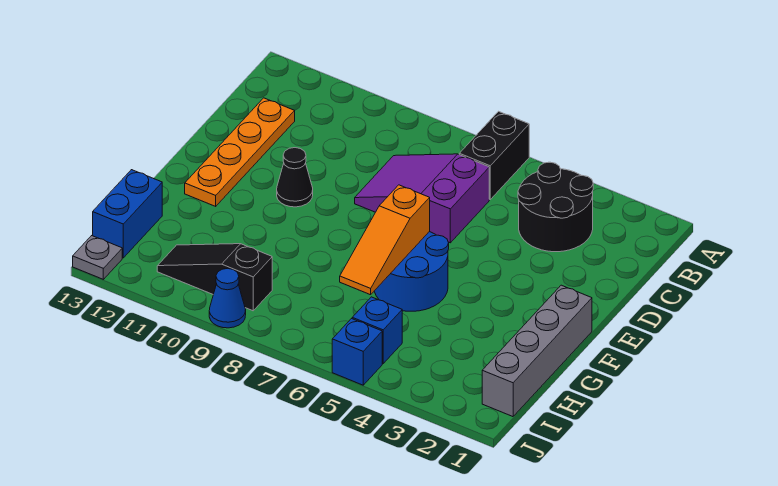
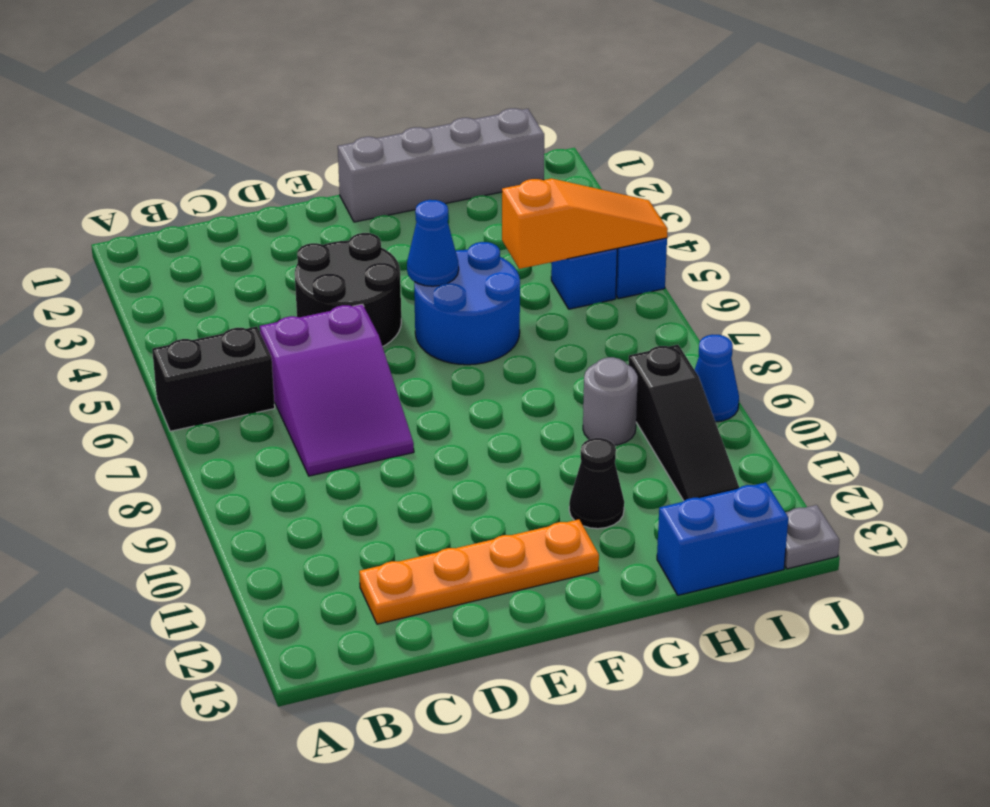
black round brick B3:C4 level 1 -> black round brick D4:E5 level 1
black cone E10 level 1 -> black cone G11 level 1
none -> blue cone F5 level 2
orange slope F6:H6 level 2 top F -> orange slope H5:J5 level 2 top H
none -> grey round brick H9 level 1

